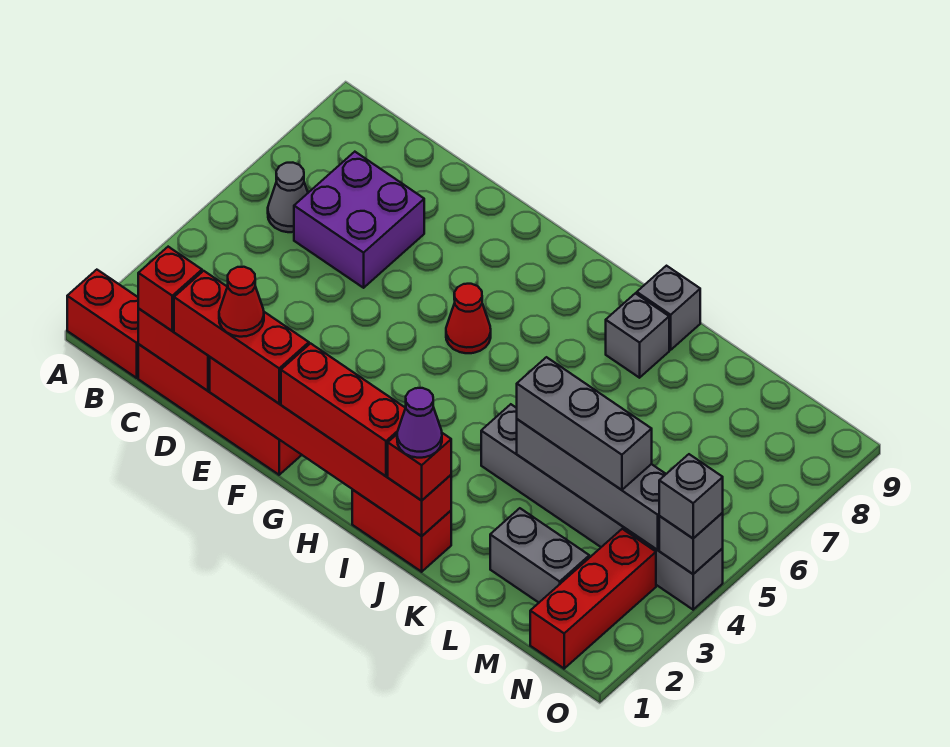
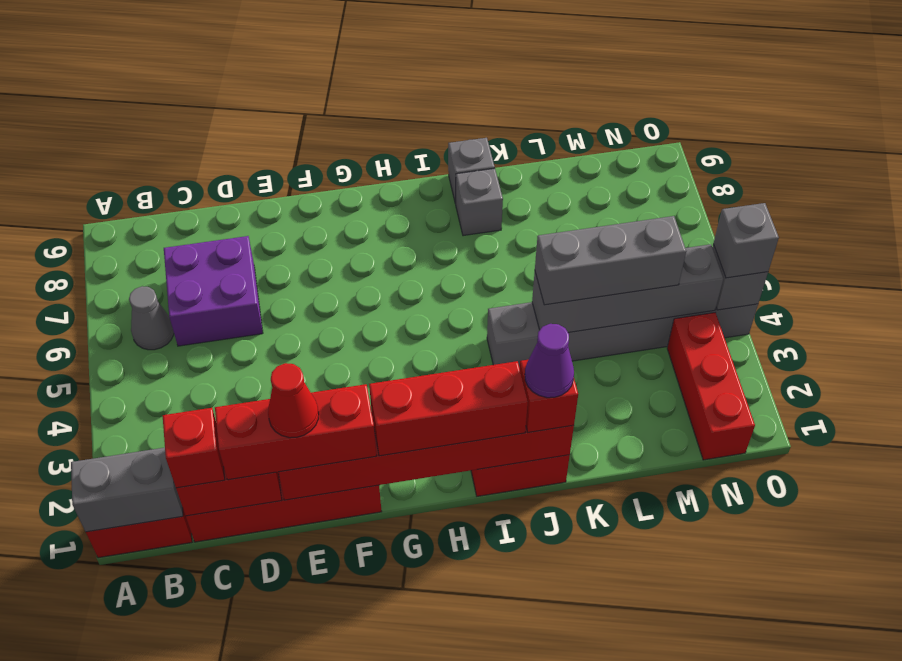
red cone G6 level 1 -> none
grey brick L2:M2 level 1 -> grey brick A1:B1 level 2

